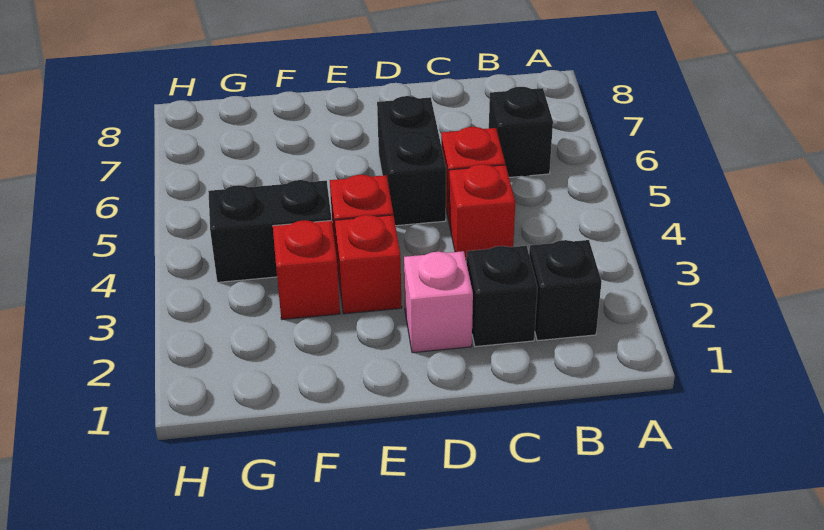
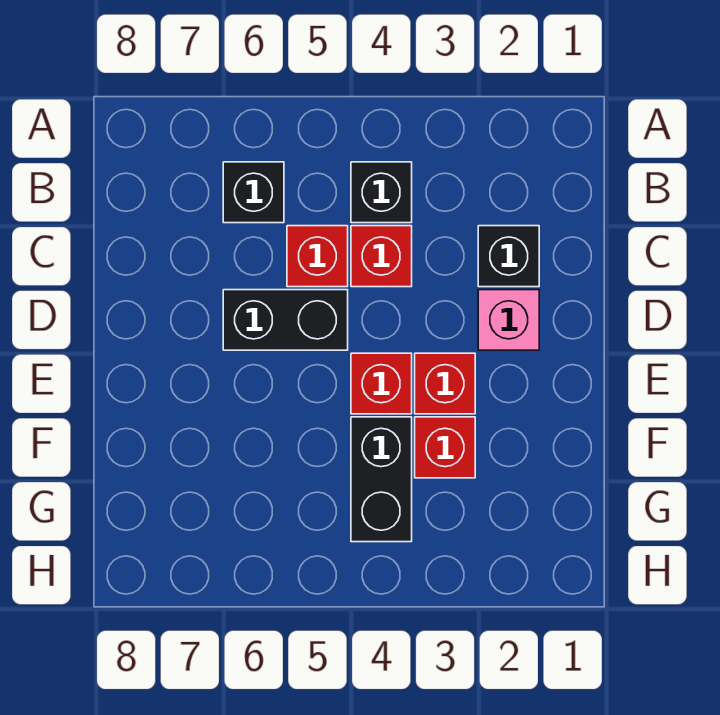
black brick B2 level 1 -> black brick B4 level 1

